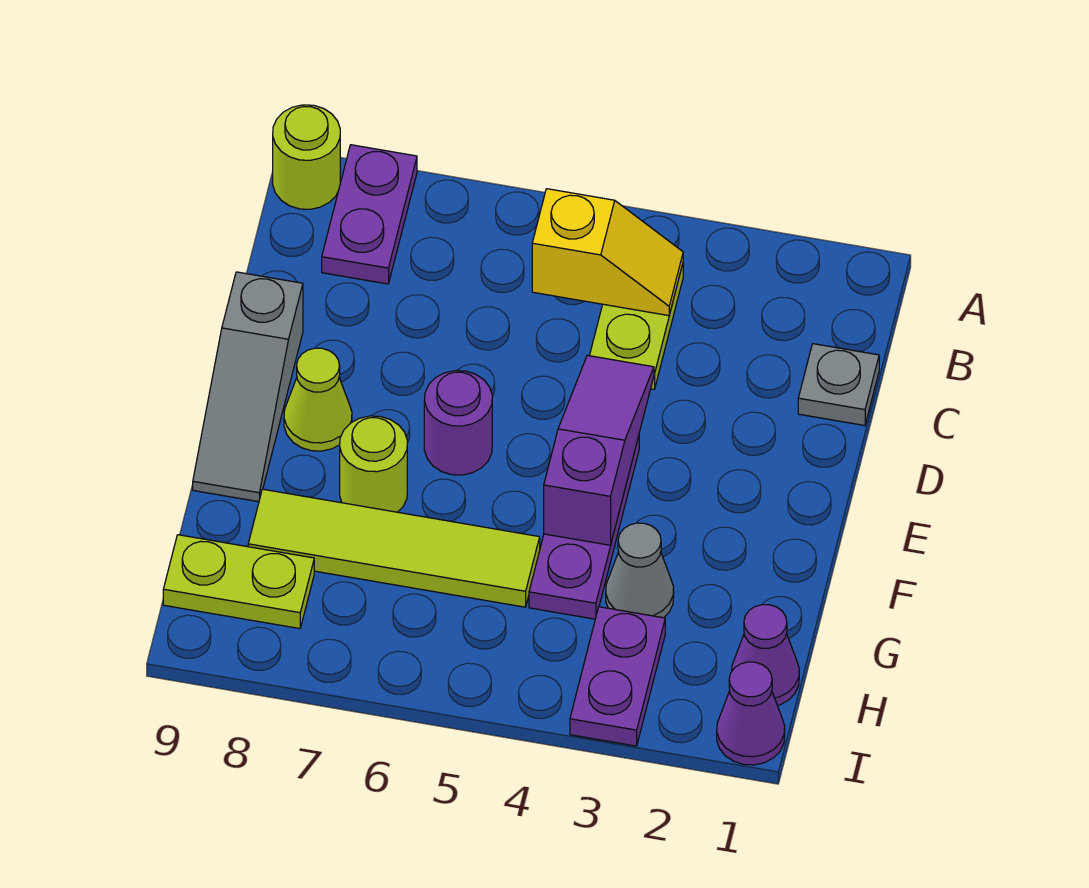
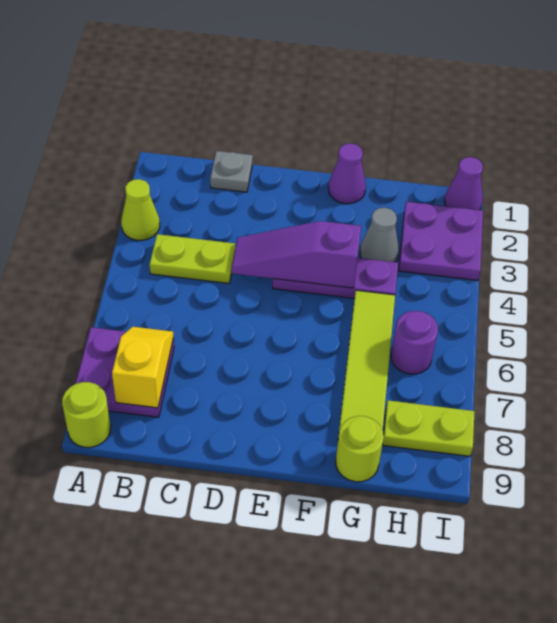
purple plate A8:B8 level 1 -> purple plate A7:B8 level 1
yellow slope B4:B5 level 2 top 5 -> yellow slope B7:B8 level 2 top 8
grey slope D9:F9 level 1 top D -> none
purple round brick E6 level 1 -> purple round brick H6 level 1
lime cone E8 level 1 -> lime cone A3 level 1
lime round brick F7 level 1 -> lime round brick G9 level 1
purple cone H1 level 1 -> purple cone F1 level 1
purple plate H3:I3 level 1 -> purple plate H2:I3 level 1
lime plate H8:H9 level 1 -> lime plate H8:I8 level 1

